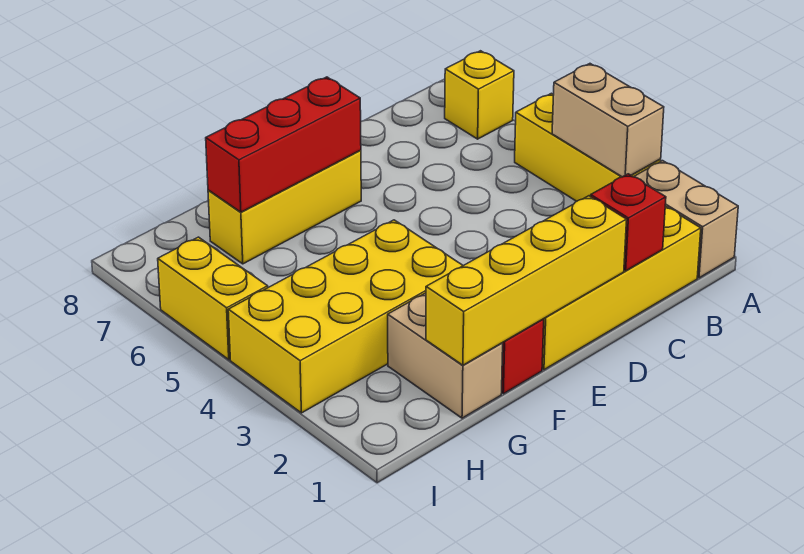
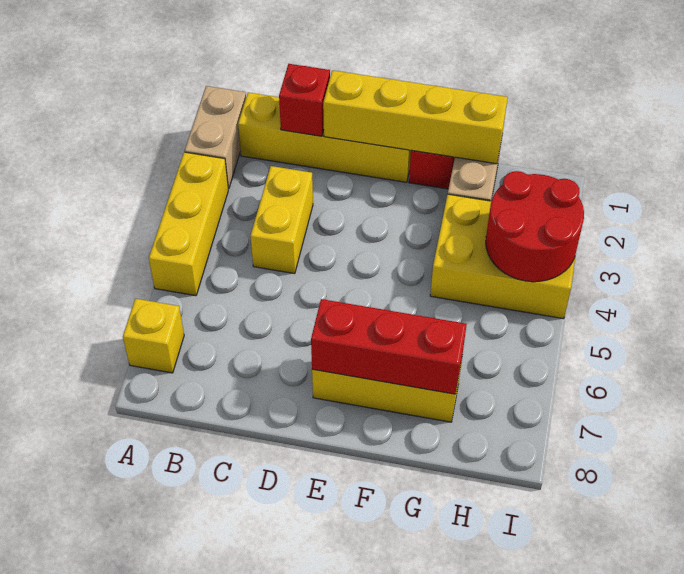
tan brick A3:A4 level 2 -> none
yellow brick F3:I4 level 1 -> yellow brick G3:I4 level 1
none -> red round brick H3:I4 level 2
yellow brick I5:I6 level 1 -> yellow brick C3:C4 level 1

